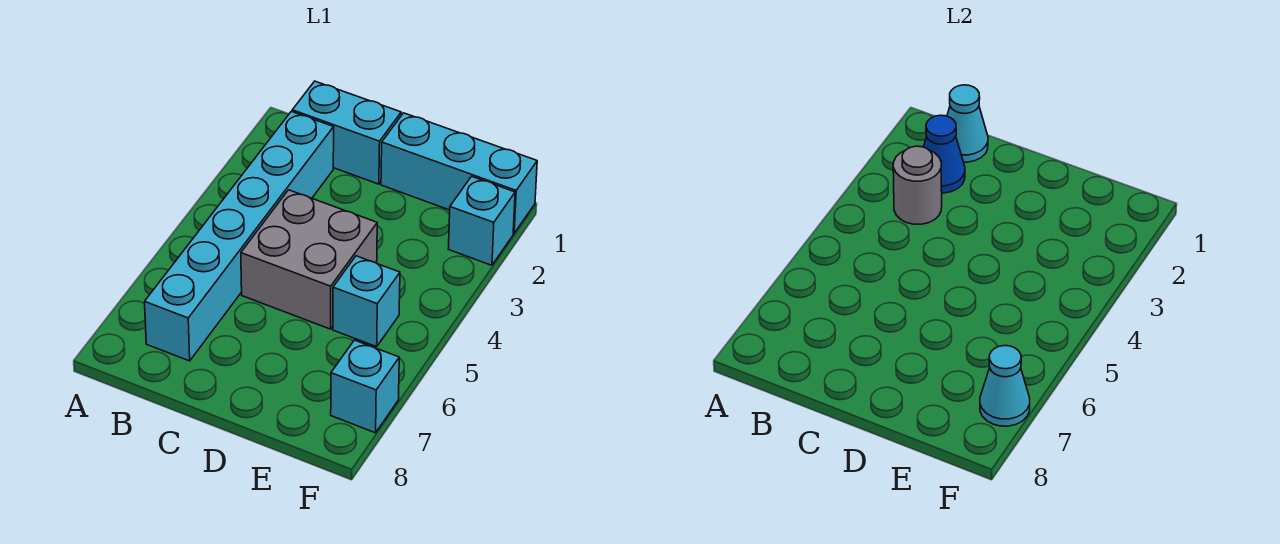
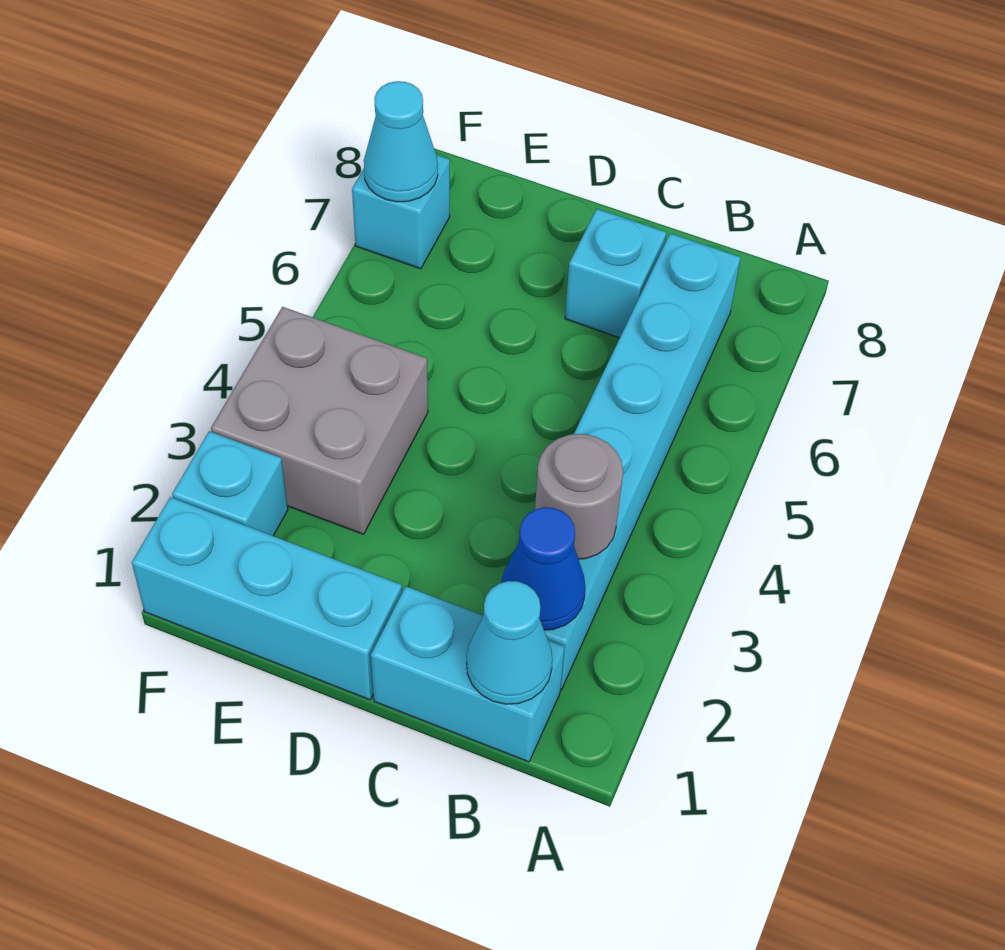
grey brick C4:D5 level 1 -> grey brick E3:F4 level 1
cyan brick E5 level 1 -> cyan brick C7 level 1

